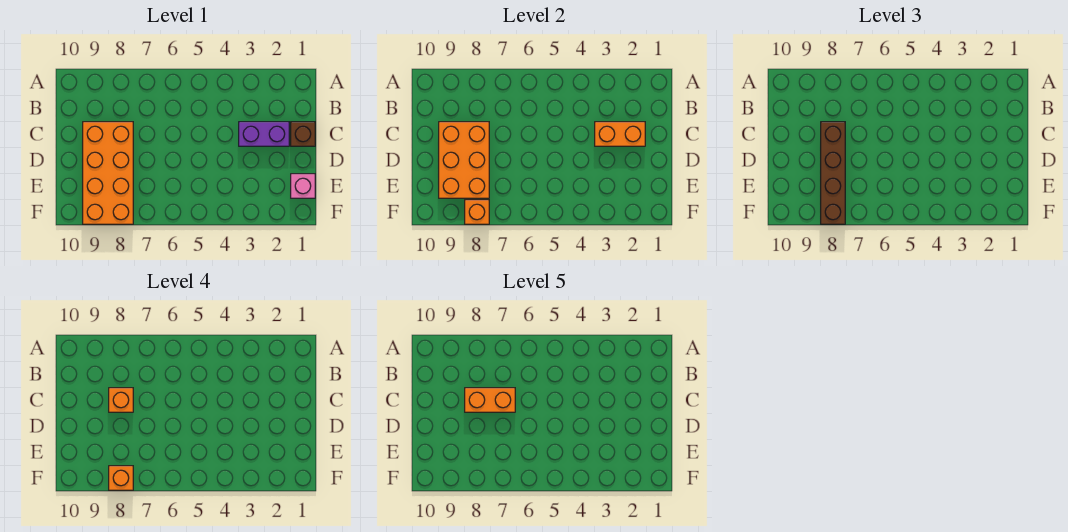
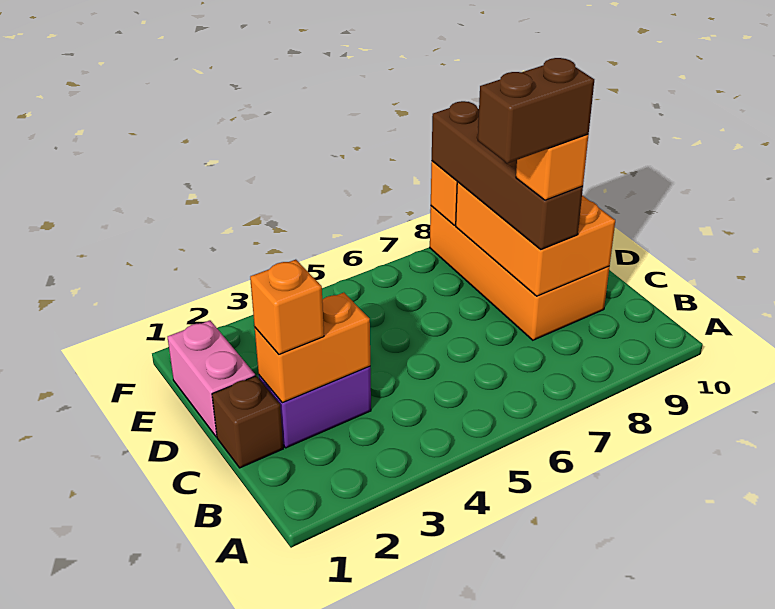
orange brick C7:C8 level 5 -> brown brick C7:C8 level 5
pink brick E1 level 1 -> pink brick D1:E1 level 1
orange brick F8 level 4 -> orange brick C2 level 3

